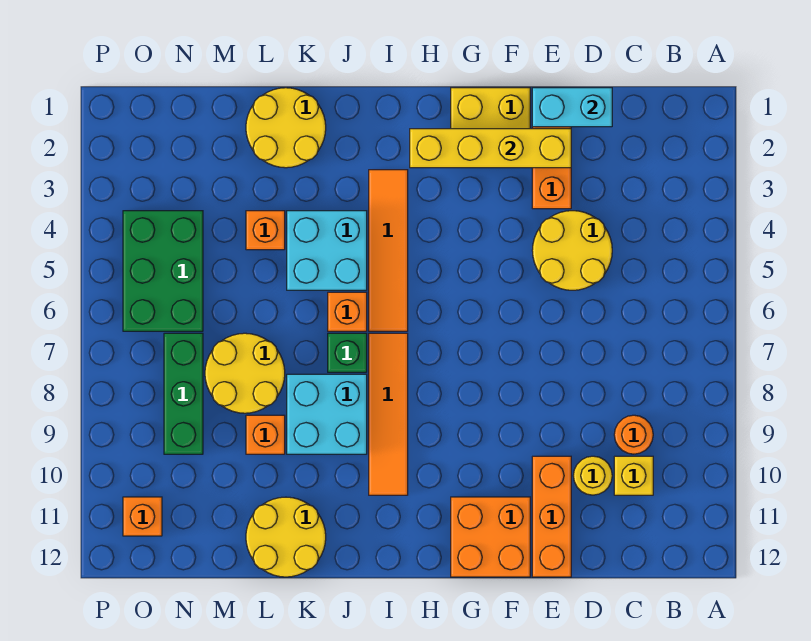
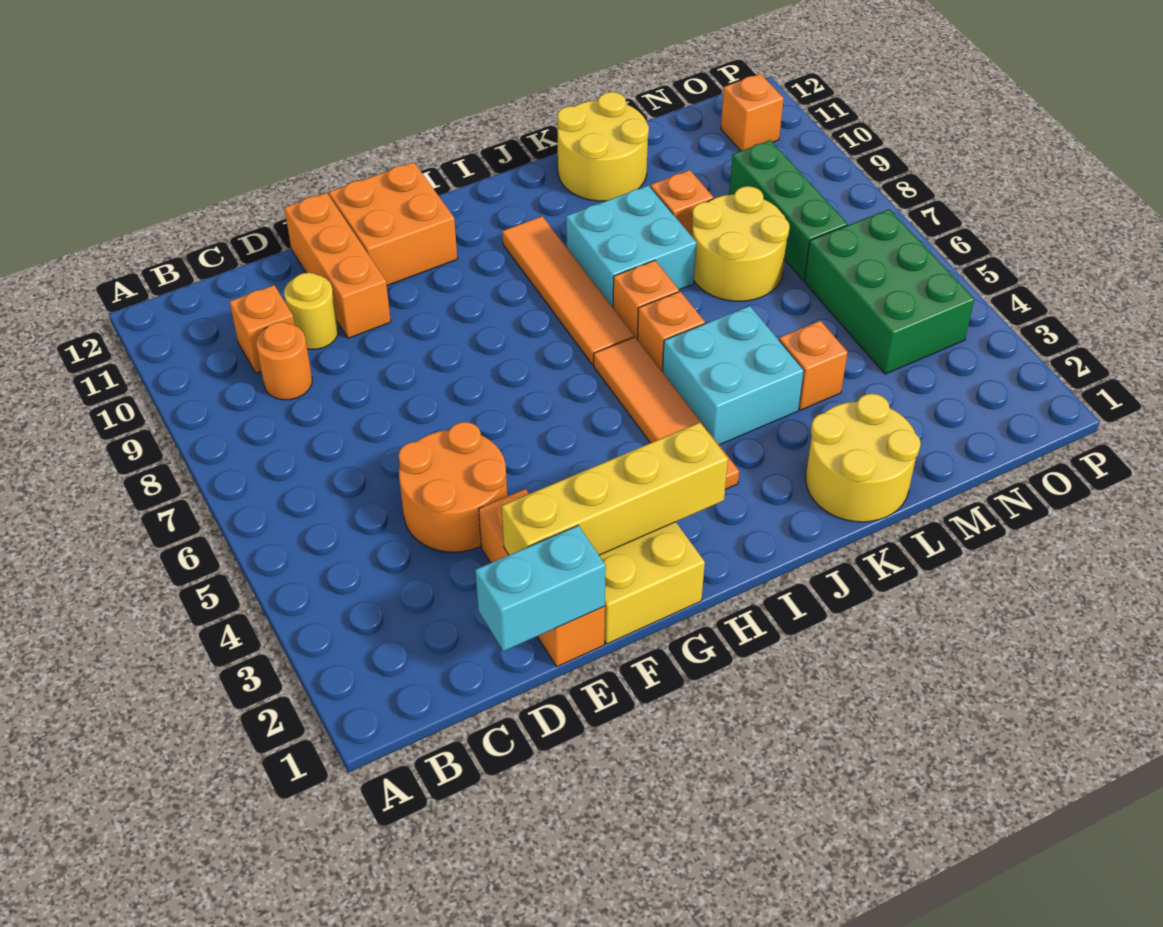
yellow brick C10 level 1 -> orange brick C10 level 1
yellow round brick D4:E5 level 1 -> orange round brick D4:E5 level 1
green brick J7 level 1 -> orange brick J7 level 1

